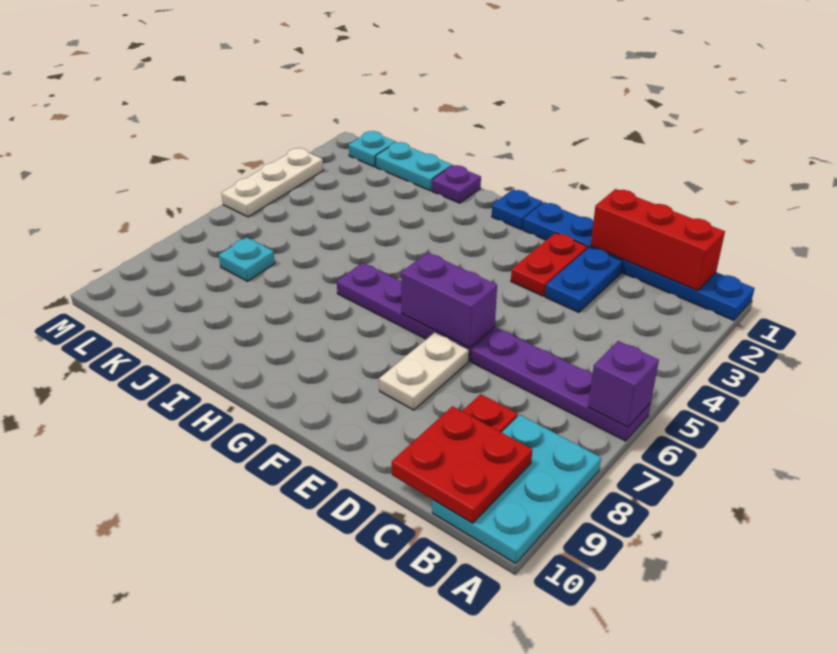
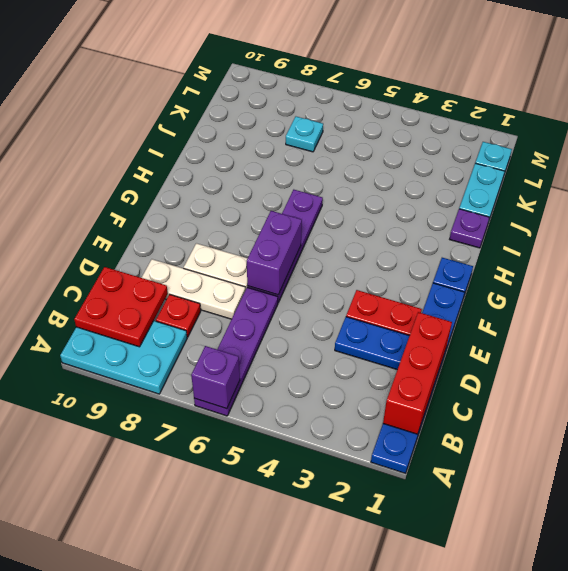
white plate M3:M5 level 1 -> white plate D7:D9 level 1

